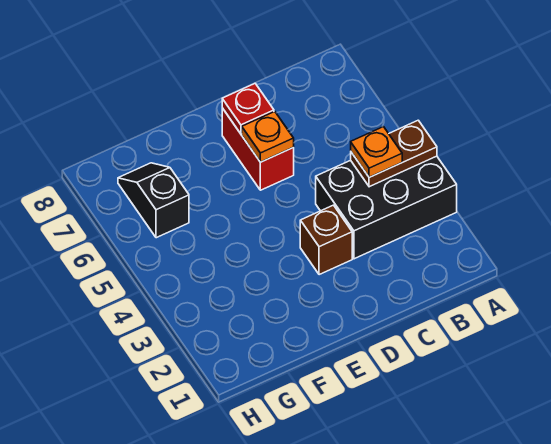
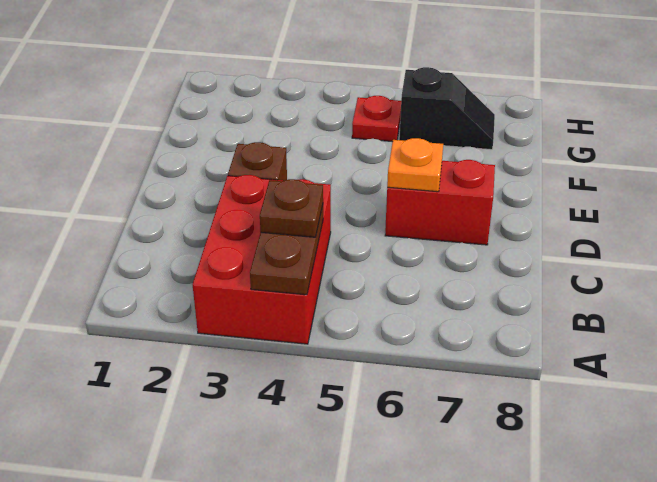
black brick A3:C4 level 1 -> red brick A3:C4 level 1
orange plate B4 level 3 -> brown plate B4 level 3
red plate D7 level 2 -> red plate G5 level 1

